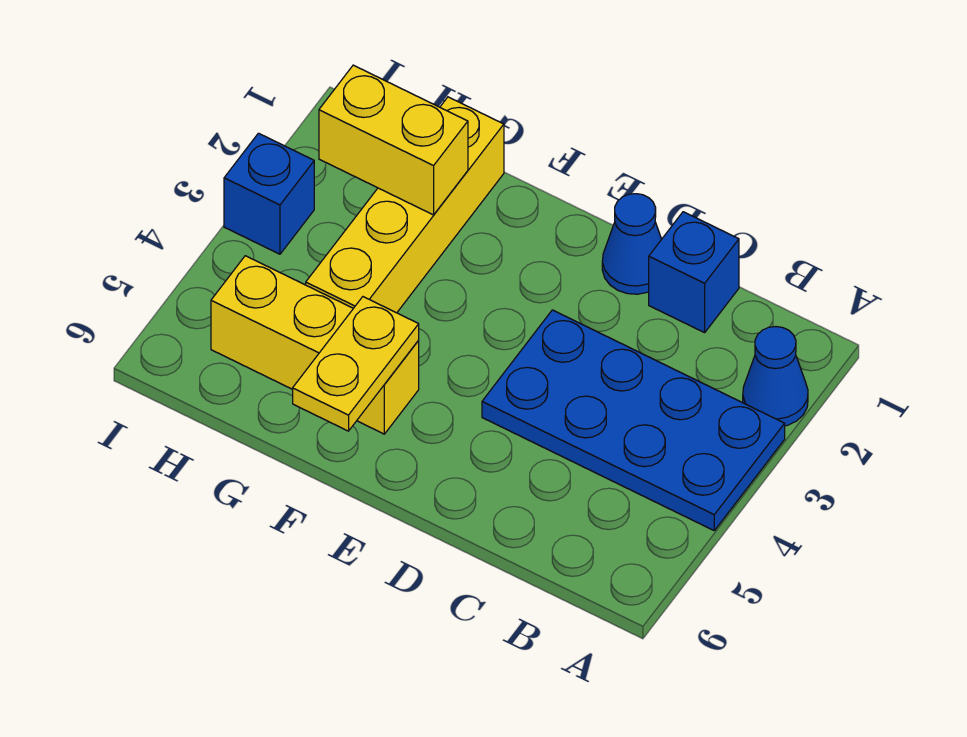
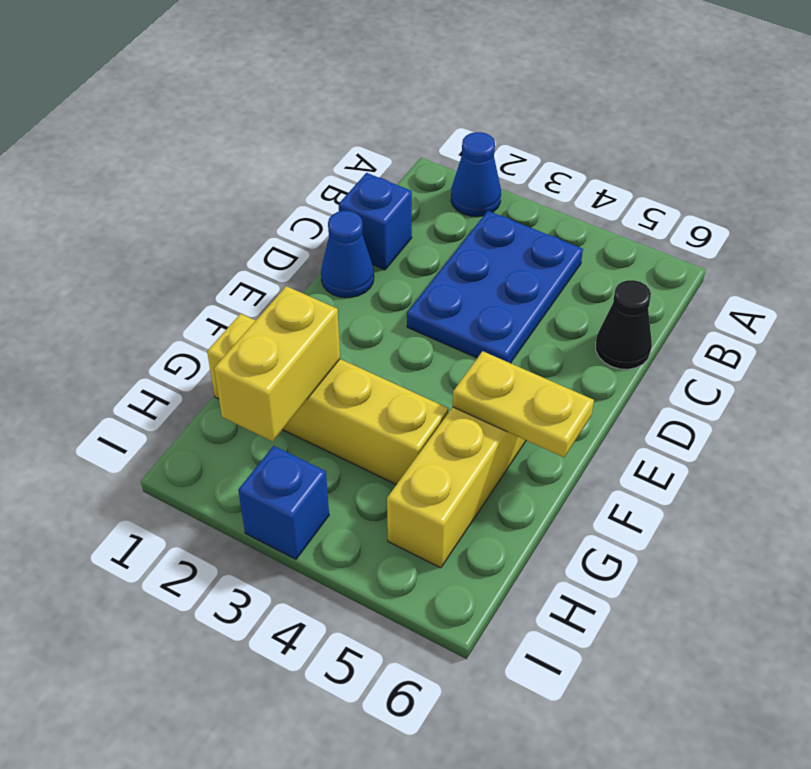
blue plate A3:D4 level 1 -> blue plate B3:D4 level 1
none -> black cone C6 level 1

